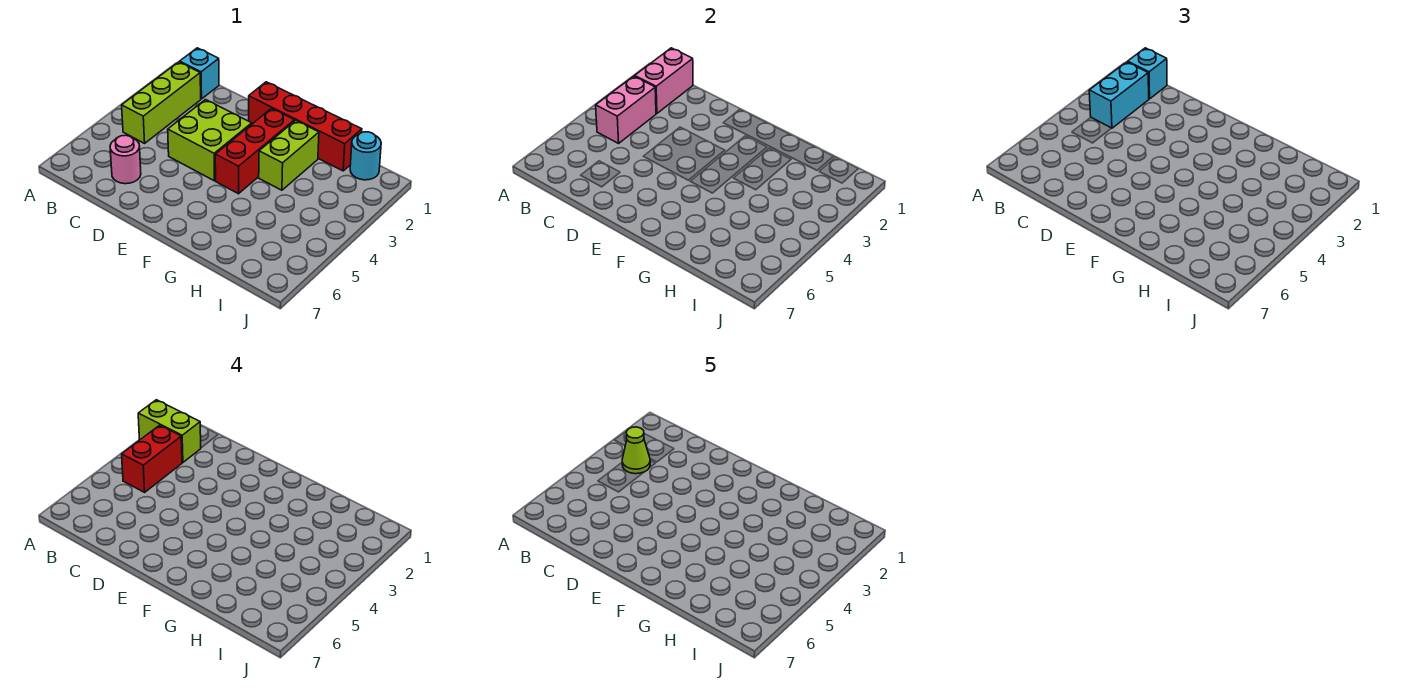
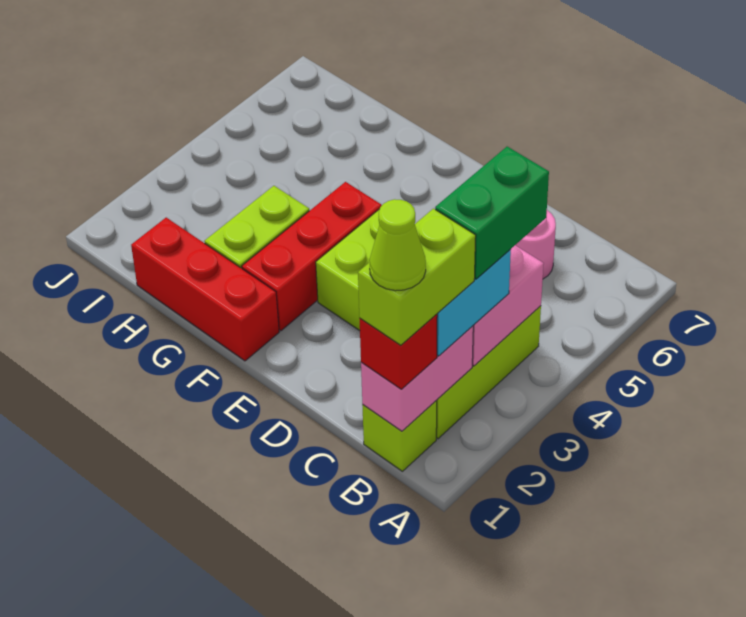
lime brick A2:B2 level 4 -> lime brick B1:B2 level 4
cyan brick B1 level 1 -> lime brick B1 level 1
cyan brick B1 level 3 -> red brick B1 level 3
red brick B3:B4 level 4 -> green brick B3:B4 level 4
lime cone B3 level 5 -> lime cone B1 level 5
red brick E1:H1 level 1 -> red brick F1:H1 level 1
cyan round brick I1 level 1 -> none

